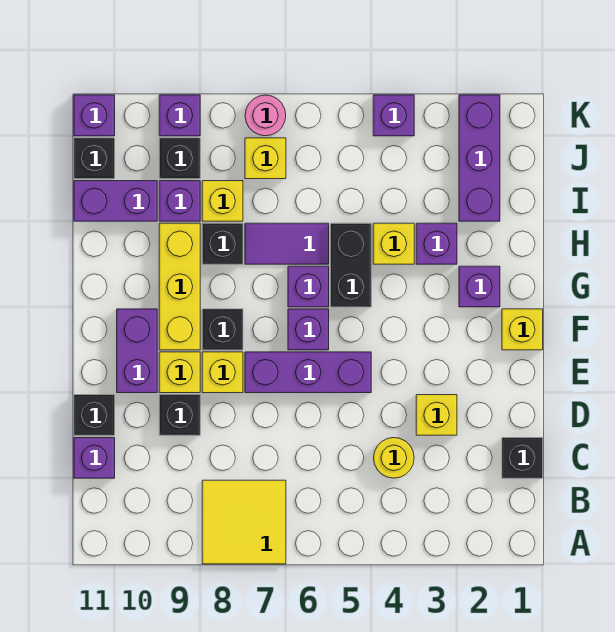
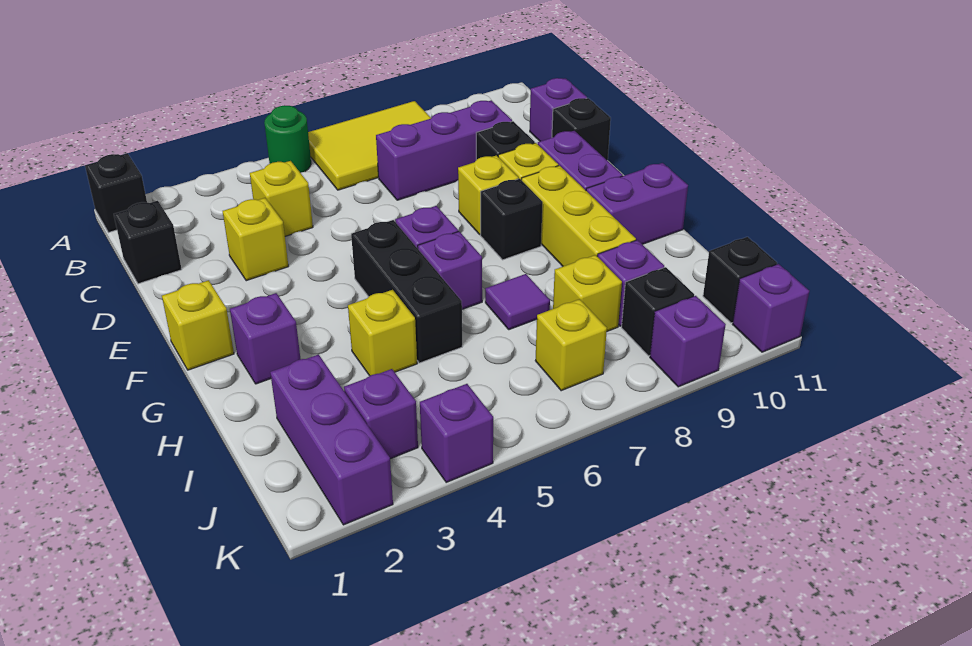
none -> green round brick A5 level 1
yellow tile A7:B8 level 1 -> yellow tile A6:B8 level 1
yellow round brick C4 level 1 -> yellow brick C4 level 1
purple brick E5:E7 level 1 -> purple brick C7:C9 level 1
black brick G5:H5 level 1 -> black brick F5:H5 level 1
purple brick H3 level 1 -> purple brick J3 level 1
purple tile H6:H7 level 1 -> purple tile H7 level 1
black brick H8 level 1 -> black brick A1 level 1
purple brick I10:I11 level 1 -> purple brick G10:G11 level 1
pink round brick K7 level 1 -> none

